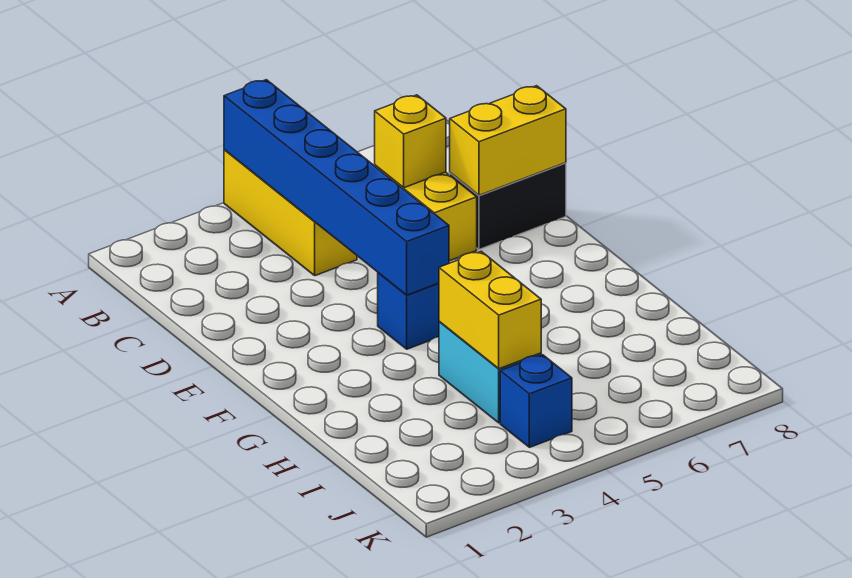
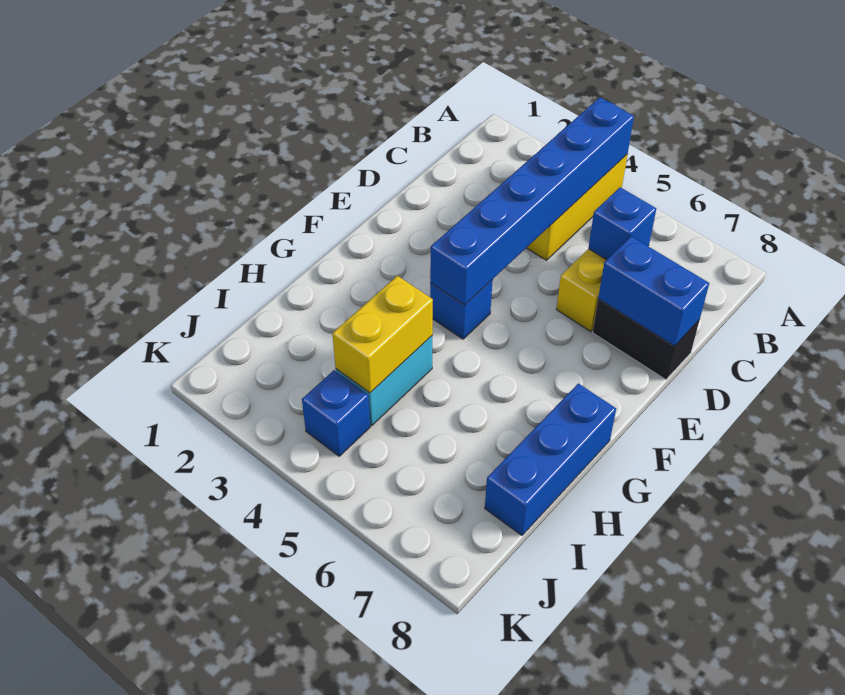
yellow brick C6 level 2 -> blue brick C6 level 2
yellow brick D7:D8 level 2 -> blue brick D7:D8 level 2
none -> blue brick G8:I8 level 1

